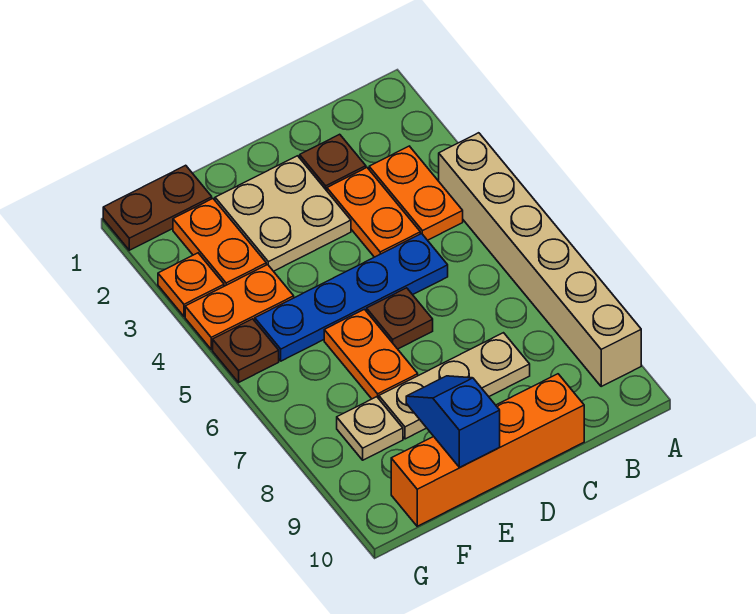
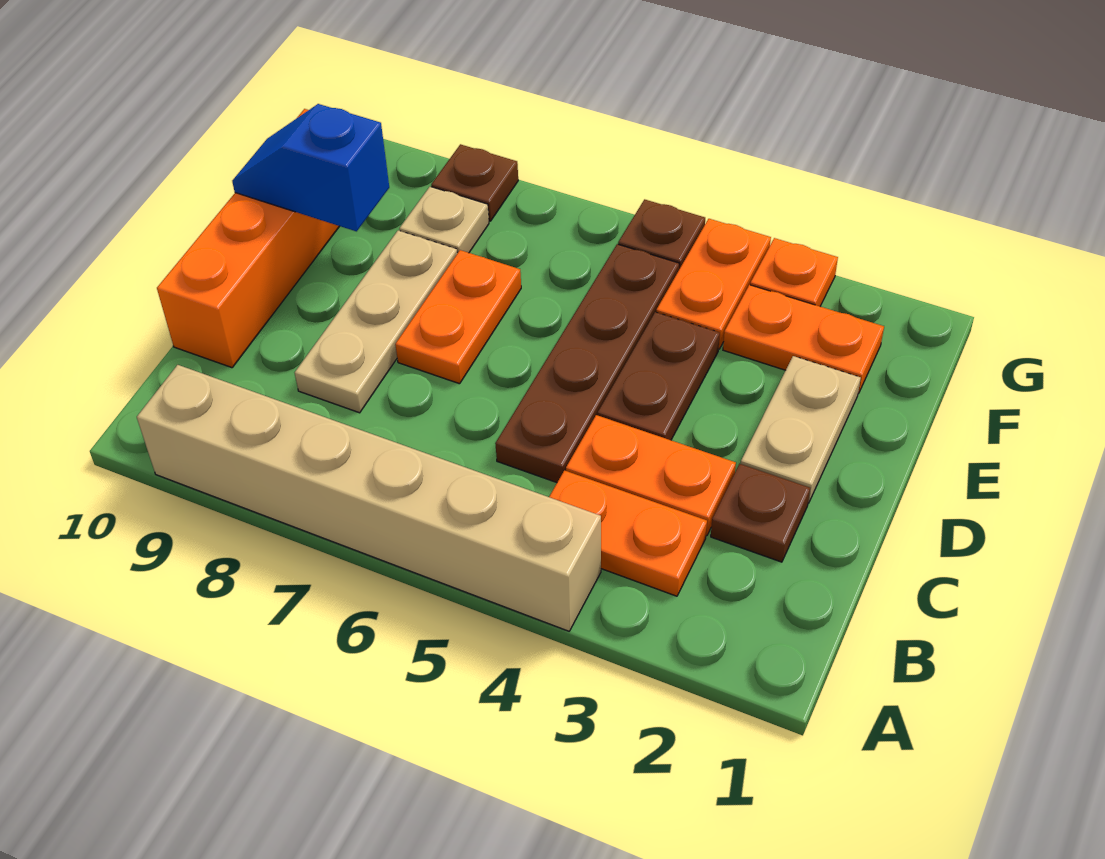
blue plate C5:F5 level 1 -> brown plate C5:F5 level 1
tan plate D2:E3 level 1 -> tan plate D2:E2 level 1
brown plate D6 level 1 -> brown plate G8 level 1
orange plate E6:E7 level 1 -> orange plate D7:E7 level 1
blue slope E9:E10 level 2 top 10 -> blue slope E9:E10 level 2 top 9
brown plate F1:G1 level 1 -> brown plate D4:E4 level 1

